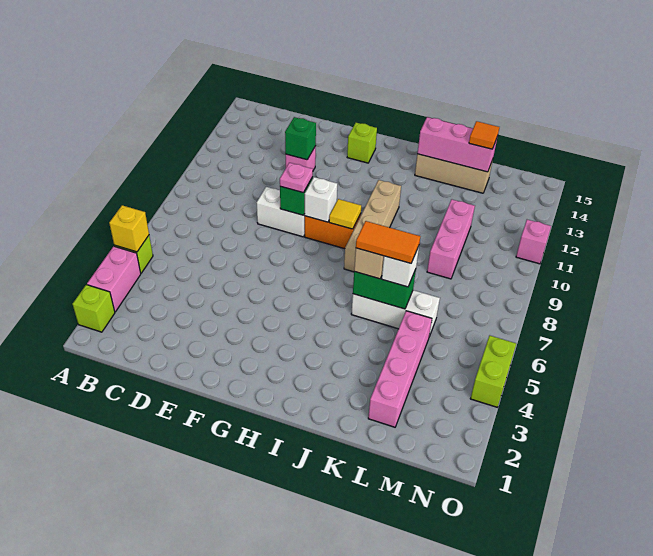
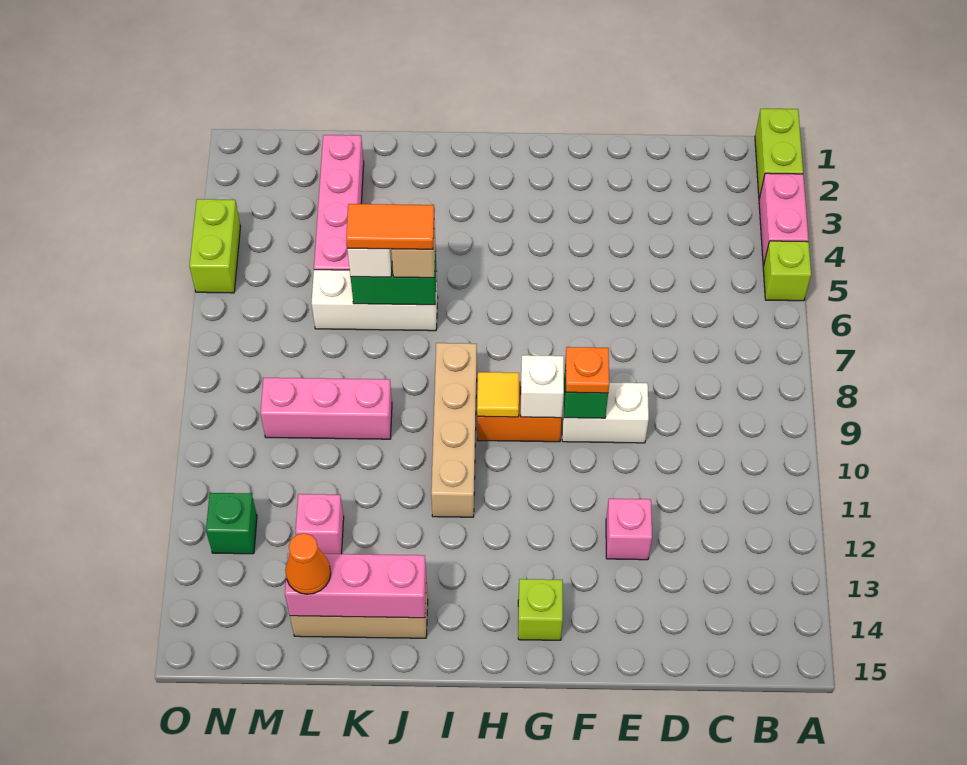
lime brick A2 level 1 -> lime brick A1:A2 level 1
yellow brick A5 level 2 -> none
green brick E12 level 2 -> green brick N12 level 1
pink plate F9 level 3 -> orange plate F9 level 3
pink brick L9:L11 level 1 -> pink brick K9:M9 level 1
orange tile L14 level 3 -> orange cone L14 level 3
pink brick O11 level 1 -> pink brick L12 level 1

